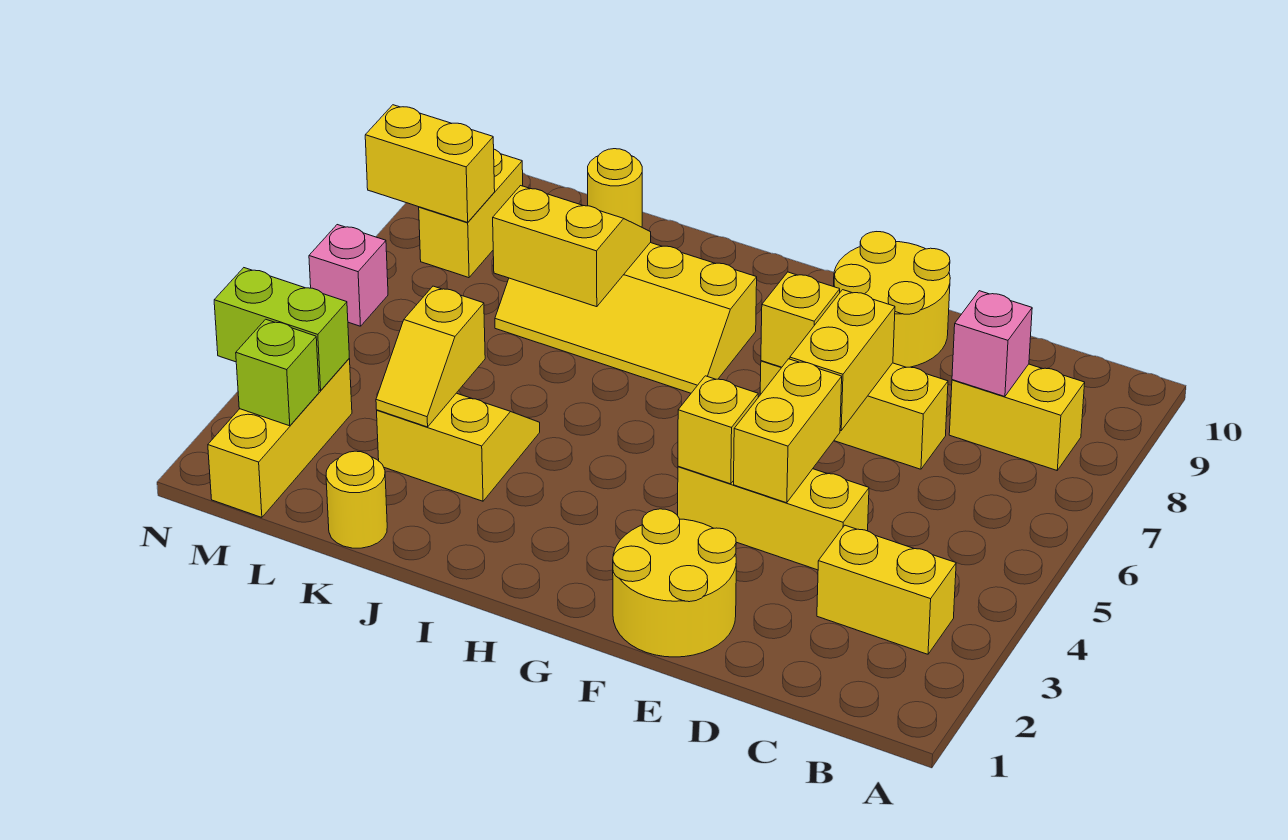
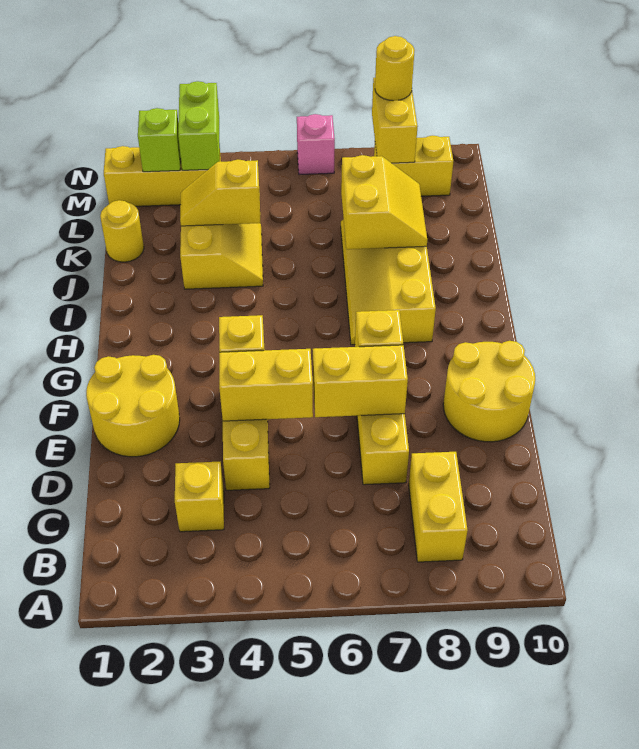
yellow brick B3:C3 level 1 -> yellow brick C3 level 1
pink brick C8 level 2 -> none
yellow round brick K10 level 1 -> yellow round brick N8 level 3

